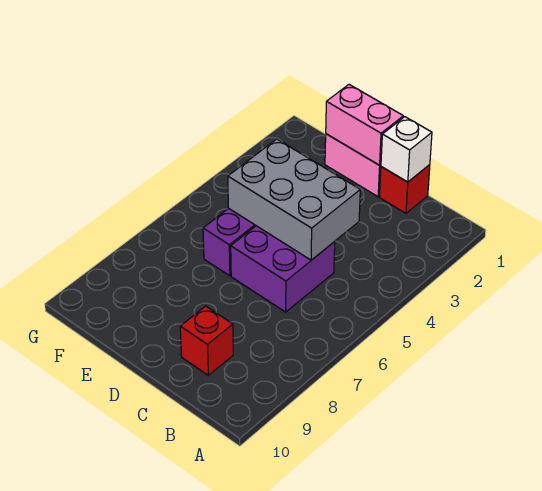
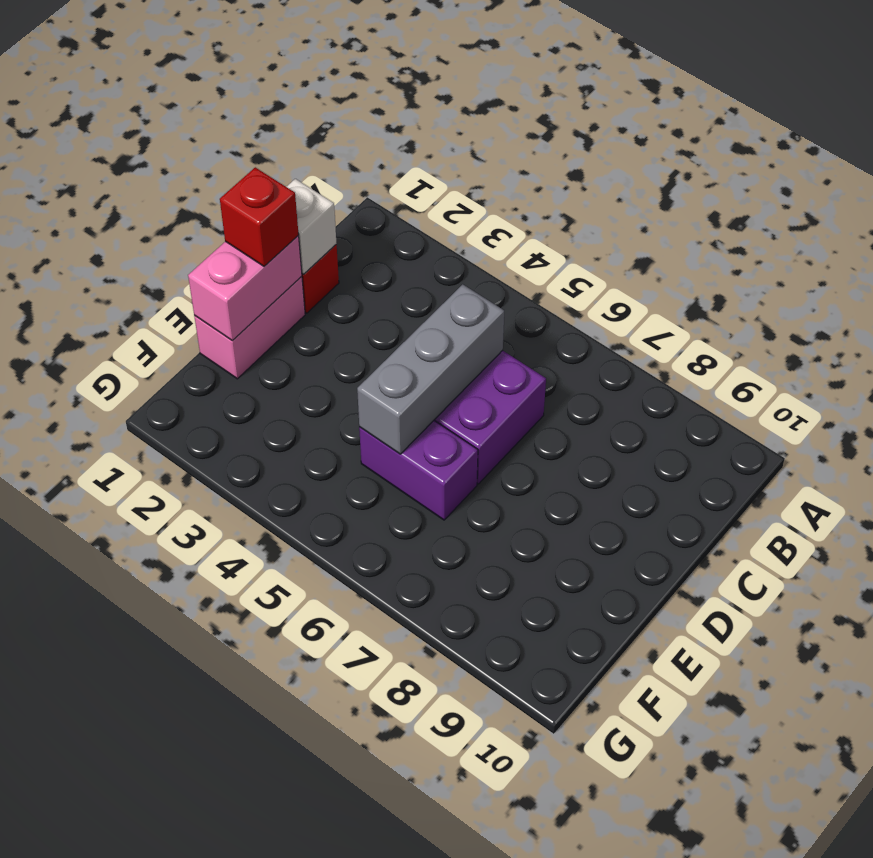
grey brick C4:E5 level 2 -> grey brick C5:E5 level 2
red brick C9 level 1 -> red brick D1 level 3

